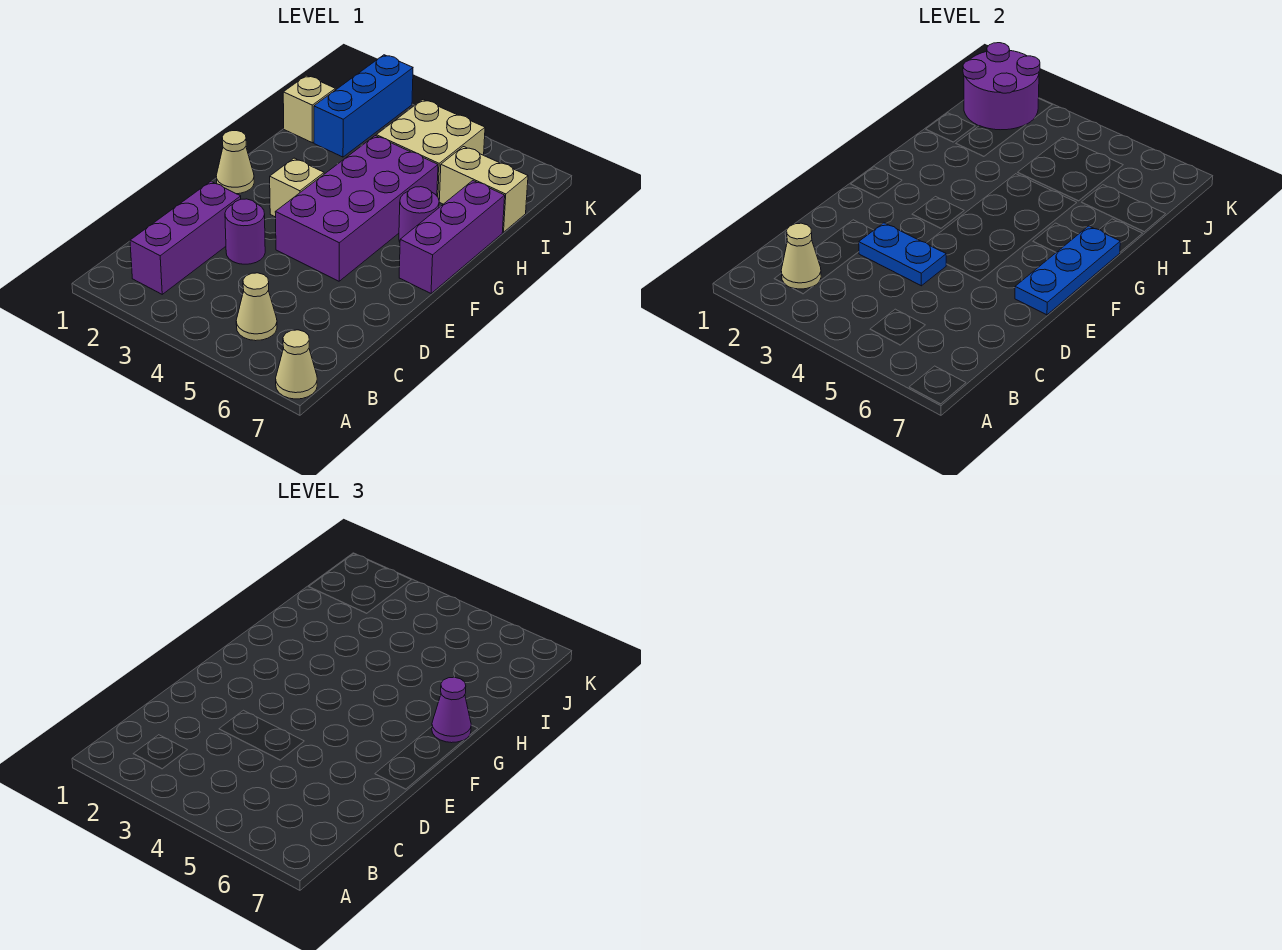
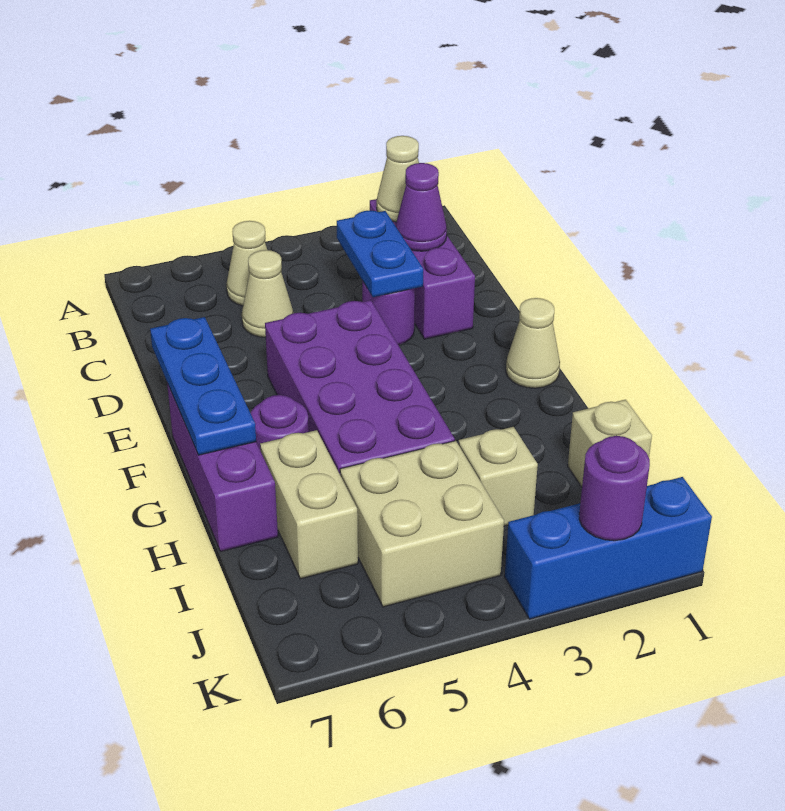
tan cone A7 level 1 -> tan cone C5 level 1
blue plate D3:D4 level 2 -> blue plate C3:D3 level 2
tan brick F3 level 1 -> tan brick I3 level 1
purple cone G7 level 3 -> purple cone C2 level 2
blue brick I2:K2 level 1 -> blue brick K1:K3 level 1
tan brick I6:I7 level 1 -> tan brick H6:I6 level 1
purple round brick J1:K2 level 2 -> purple round brick K2 level 2

